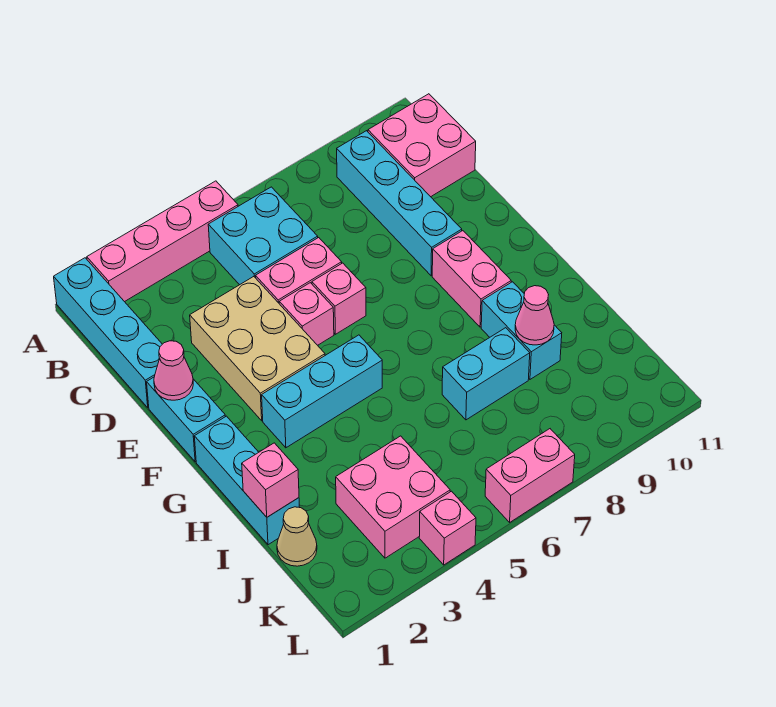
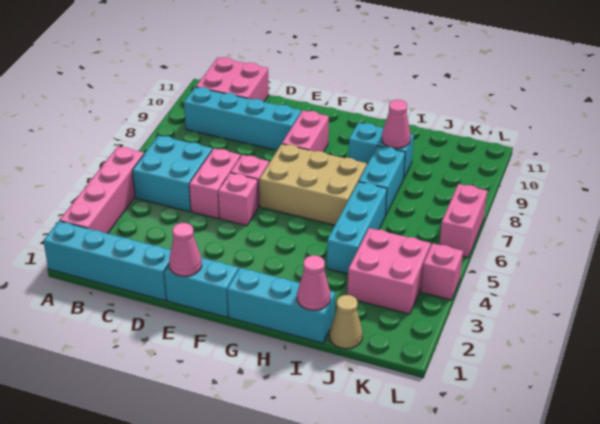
tan brick D3:F4 level 1 -> tan brick F6:H7 level 1
pink brick F9:G9 level 1 -> pink brick F8:F9 level 1
cyan brick G3:G5 level 1 -> cyan brick I4:I6 level 1
pink brick I1 level 2 -> pink cone I1 level 2

